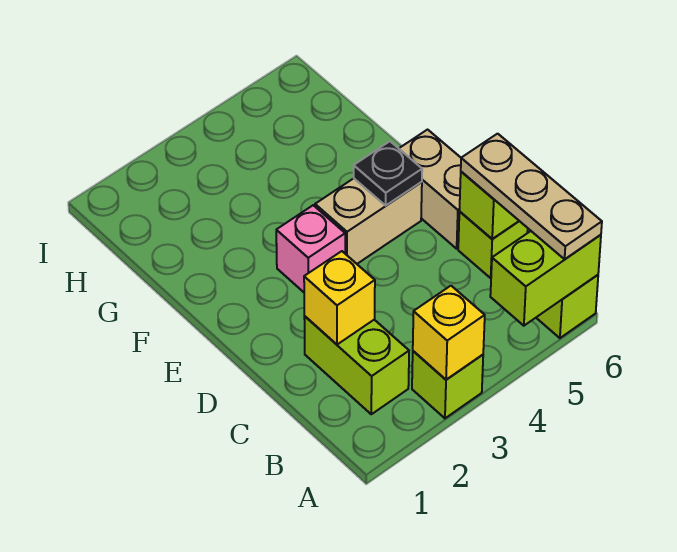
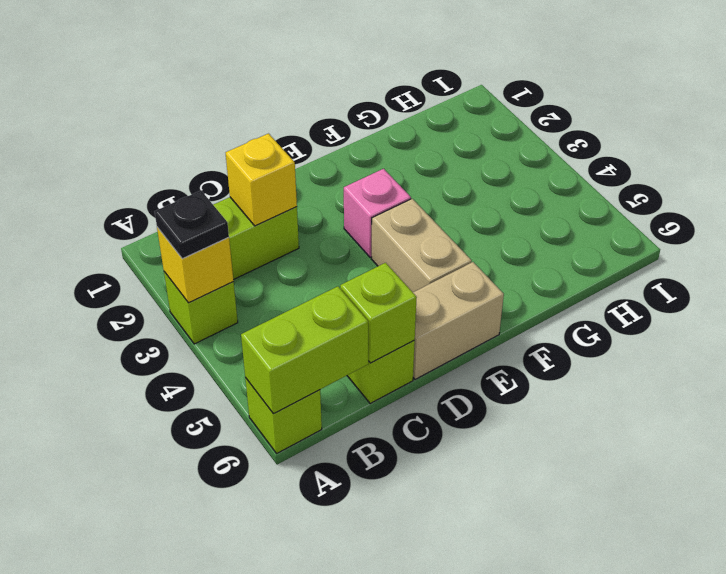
lime brick A5:A6 level 2 -> lime brick A6:B6 level 2
tan plate A6:C6 level 3 -> none
black plate E5 level 2 -> black plate A3 level 3

